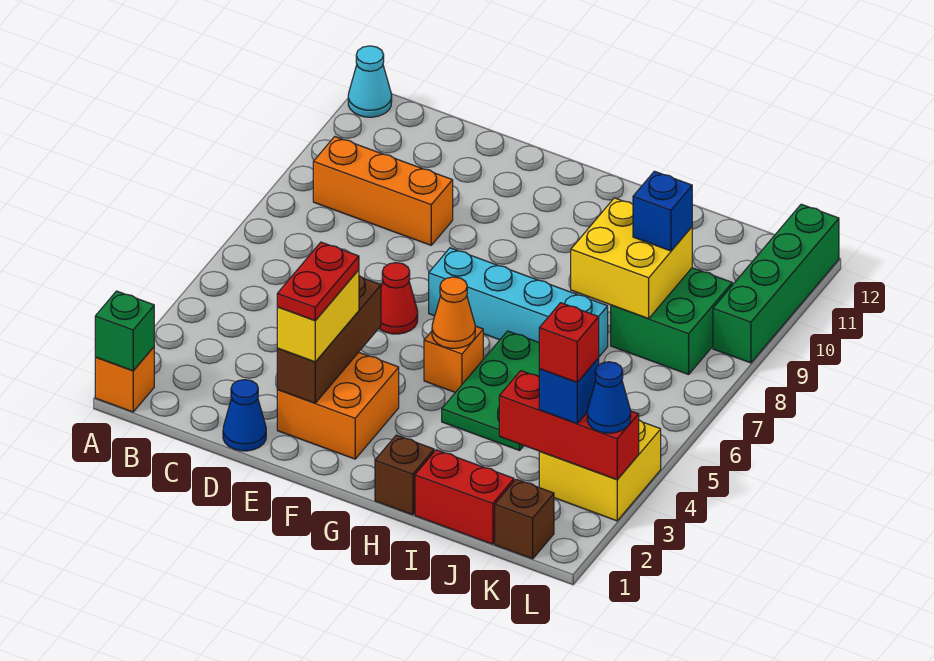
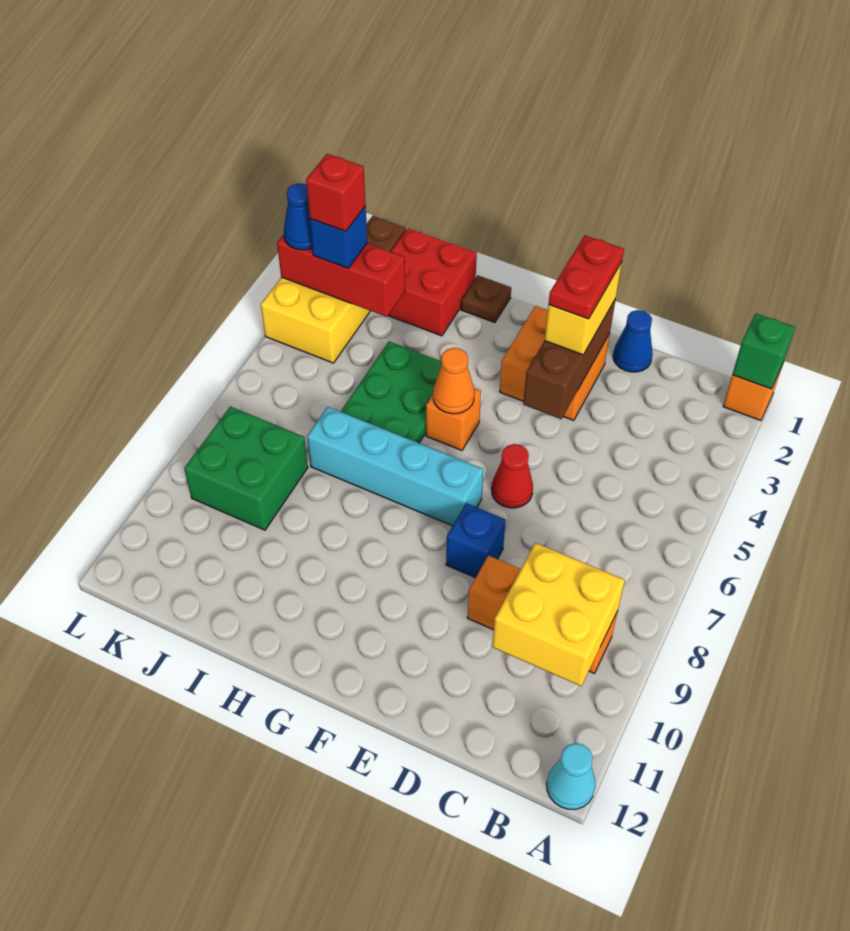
brown brick H1 level 1 -> brown plate H1 level 1
red brick I1:J1 level 1 -> red brick I1:J2 level 1
yellow brick I8:J9 level 2 -> yellow brick B9:C10 level 2
blue brick J9 level 3 -> blue brick E8 level 1
green brick L9:L12 level 1 -> none

